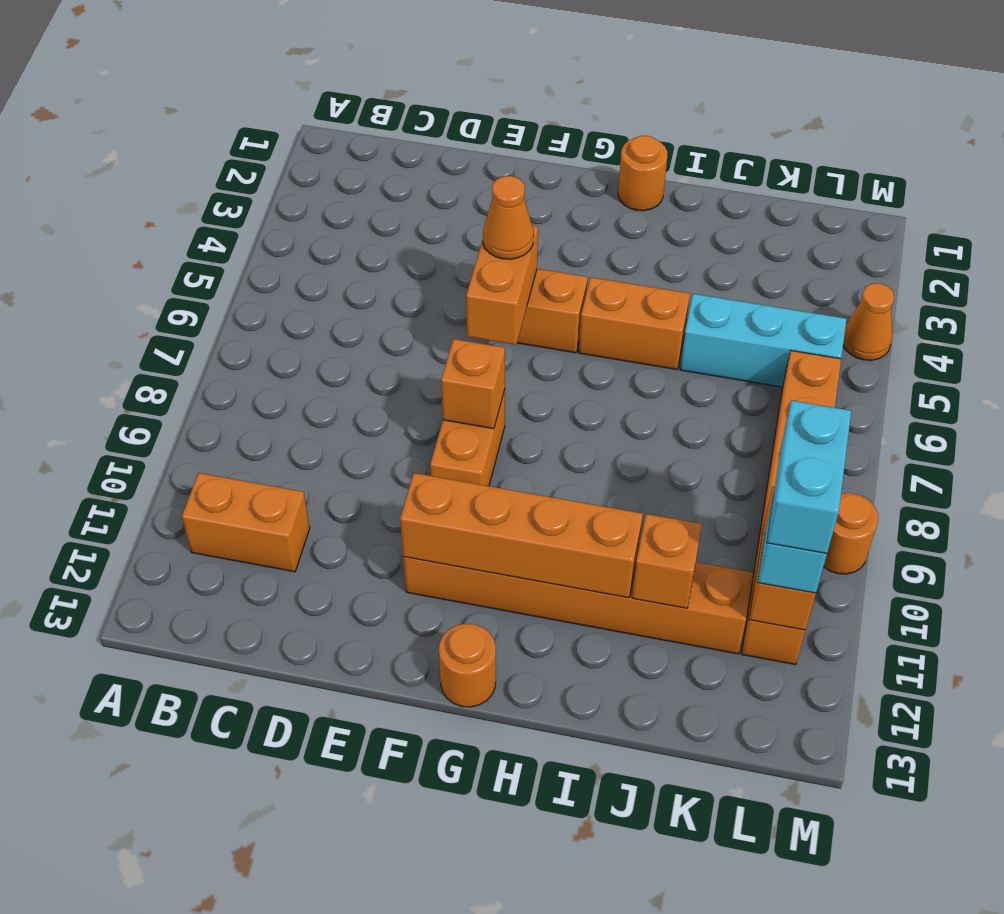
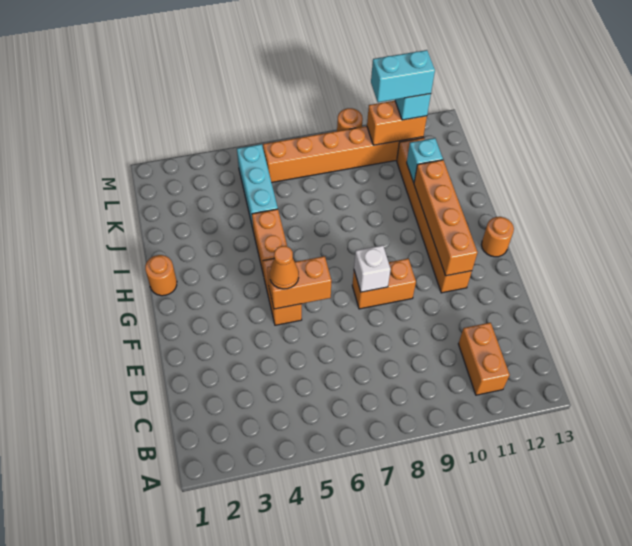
orange brick F8 level 2 -> white brick F8 level 2
orange brick J11 level 2 -> cyan brick J11 level 2
orange cone M4 level 1 -> none

